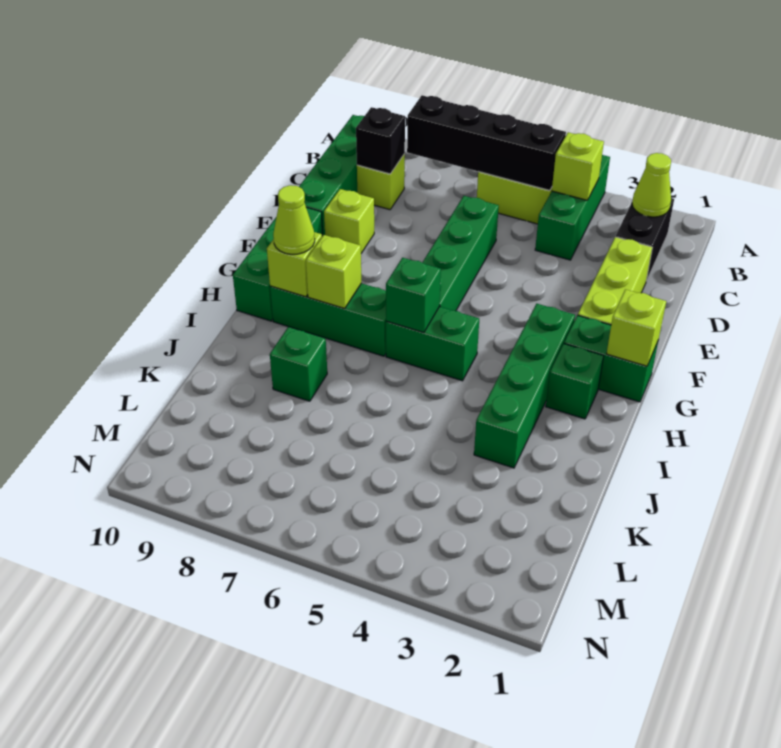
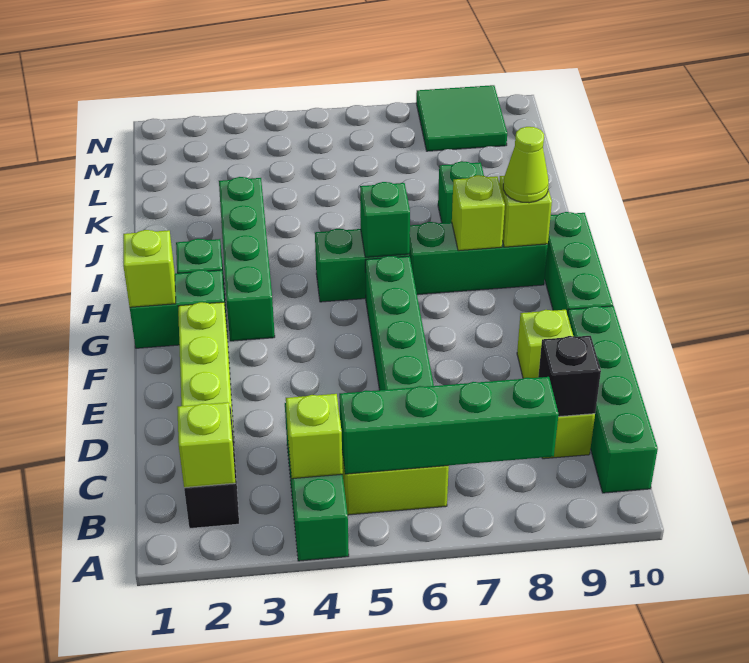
lime cone B2 level 2 -> lime brick B2 level 2
black brick B5:B8 level 2 -> green brick B5:B8 level 2
none -> green tile M8:N9 level 1

